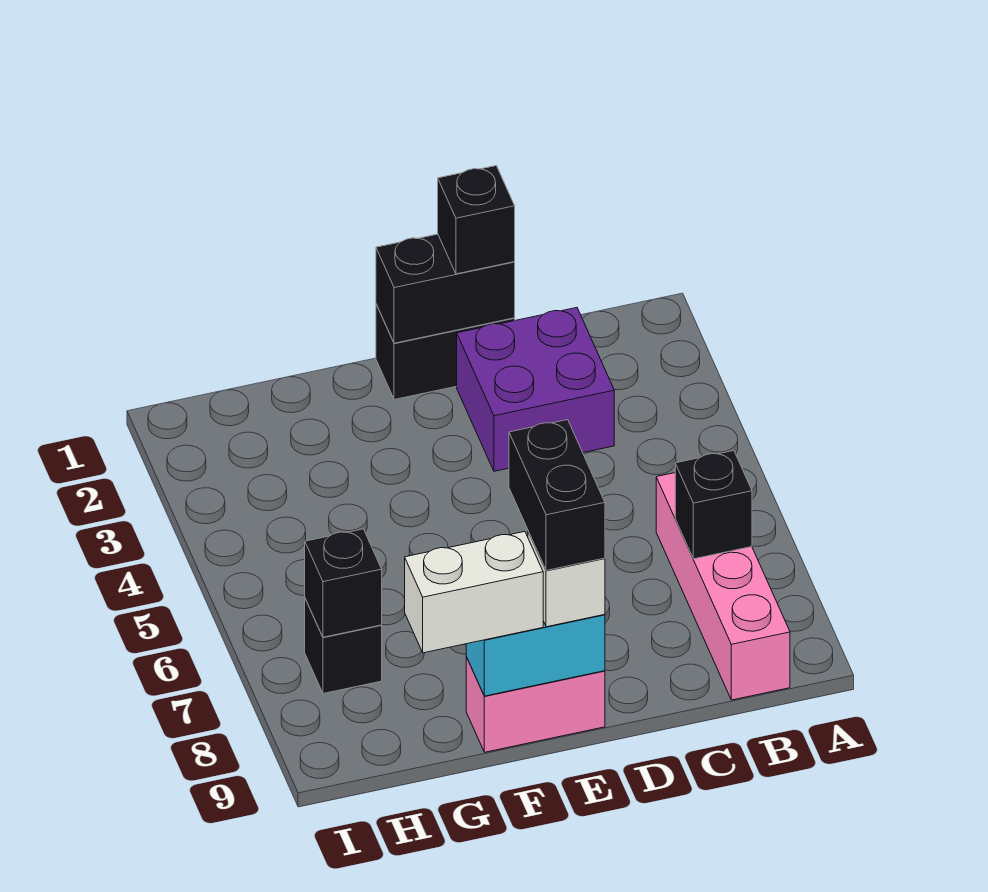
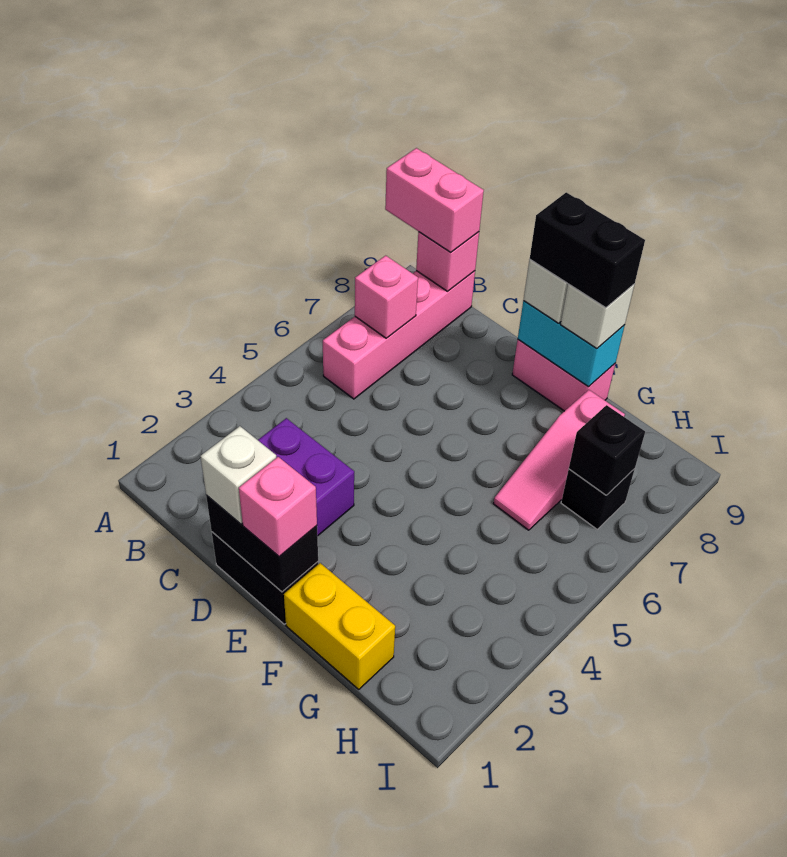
none -> pink brick A9:B9 level 3
black brick B7 level 2 -> pink brick B7 level 2
none -> pink brick B9 level 2
black brick D1 level 3 -> white brick D1 level 3
none -> pink brick E1 level 3
black brick E8:E9 level 4 -> black brick E9:F9 level 4
none -> yellow brick F1:G1 level 1
white brick F9:G9 level 3 -> white brick F9 level 3
none -> pink slope G6:G8 level 1 top 8

